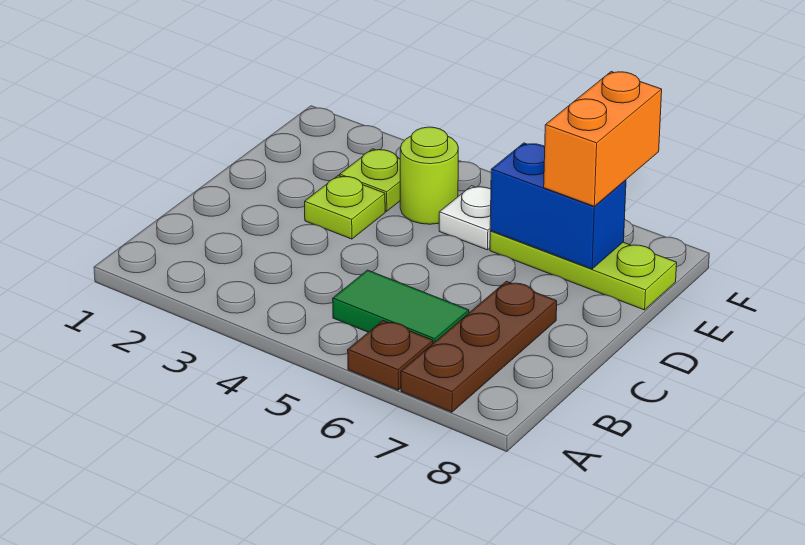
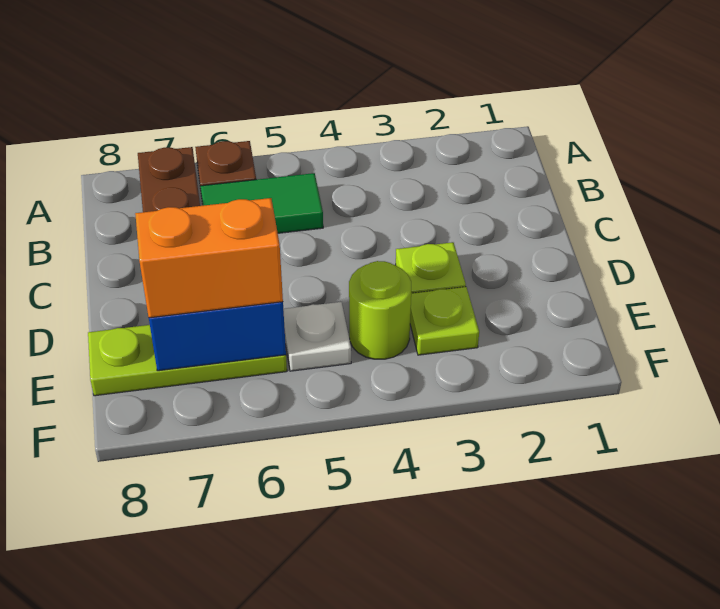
orange brick E7:F7 level 3 -> orange brick E6:E7 level 3

